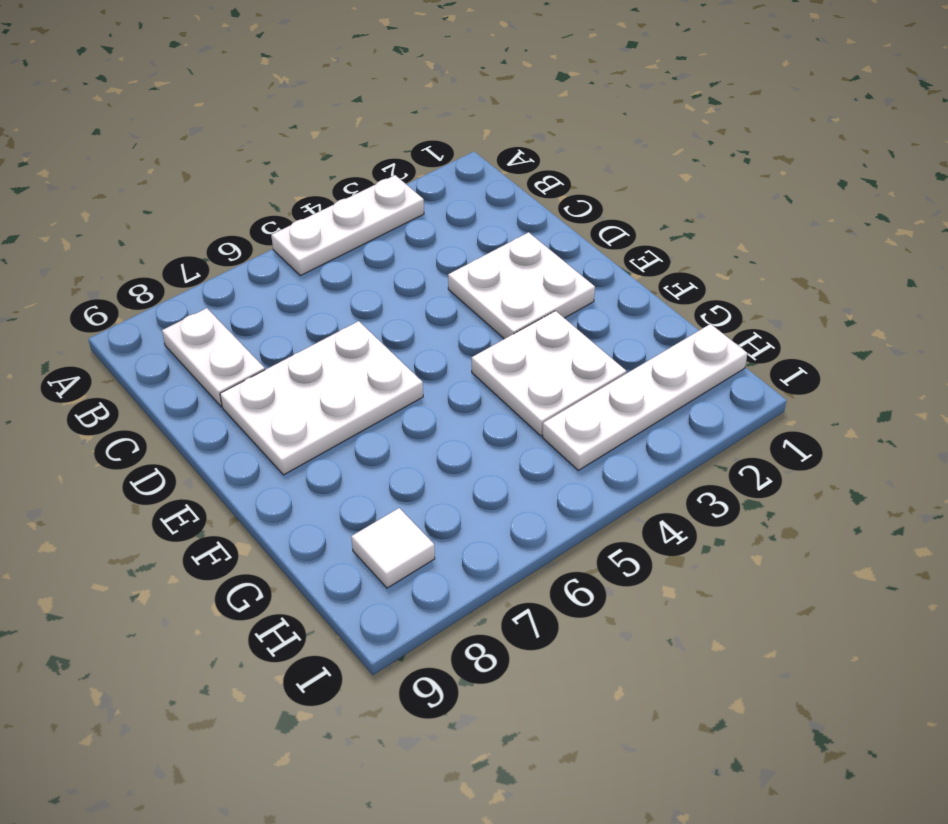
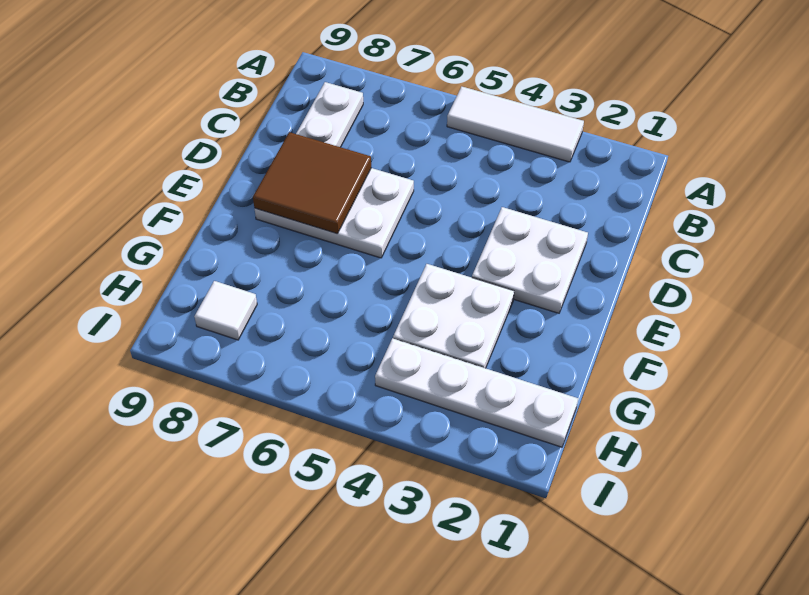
white plate A3:A5 level 1 -> white tile A3:A5 level 1
none -> brown tile D7:E8 level 2

